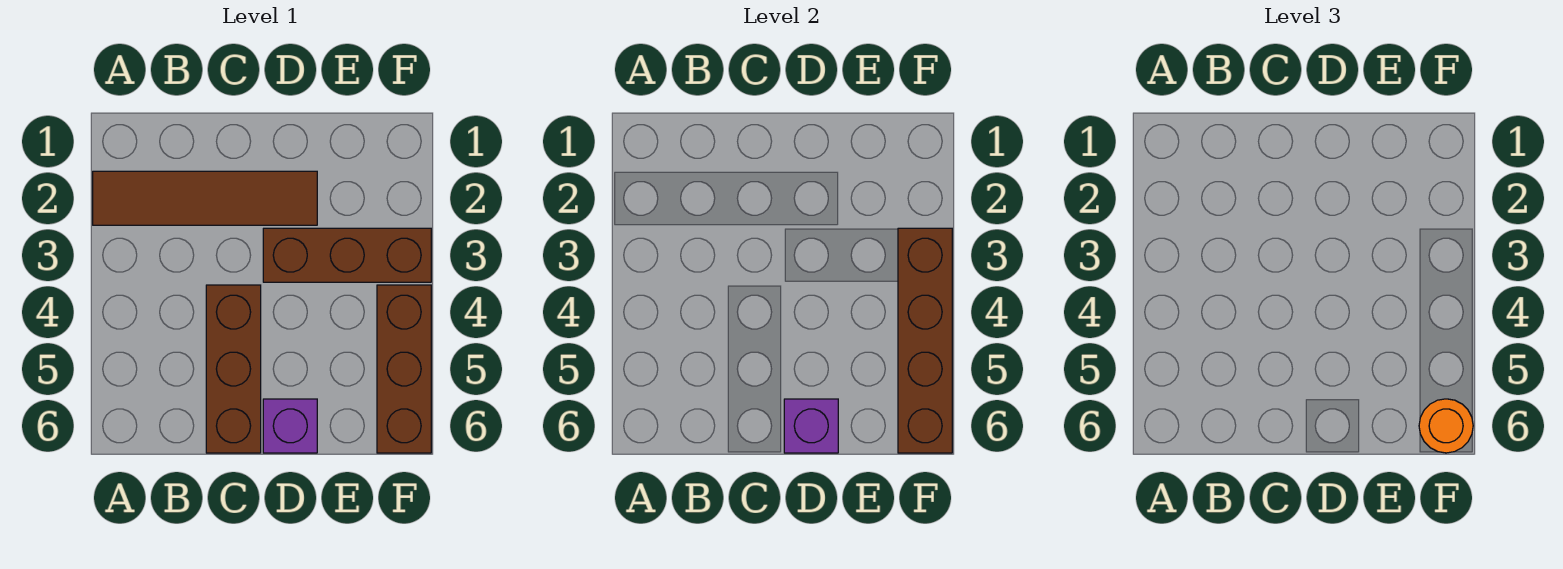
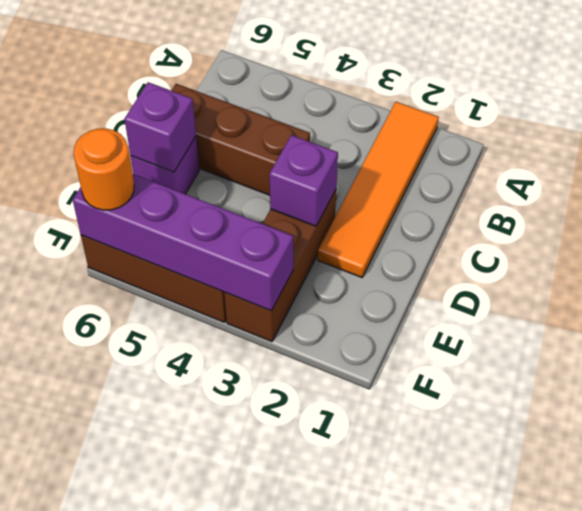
brown tile A2:D2 level 1 -> orange tile A2:D2 level 1
none -> purple brick D3 level 2
brown brick F3:F6 level 2 -> purple brick F3:F6 level 2

